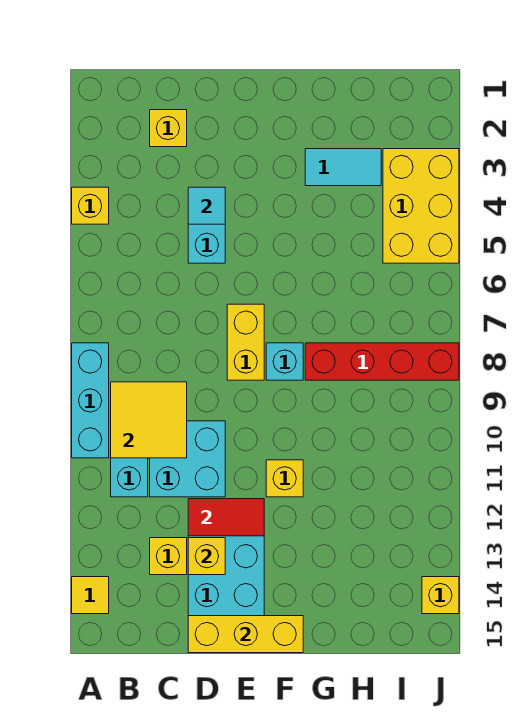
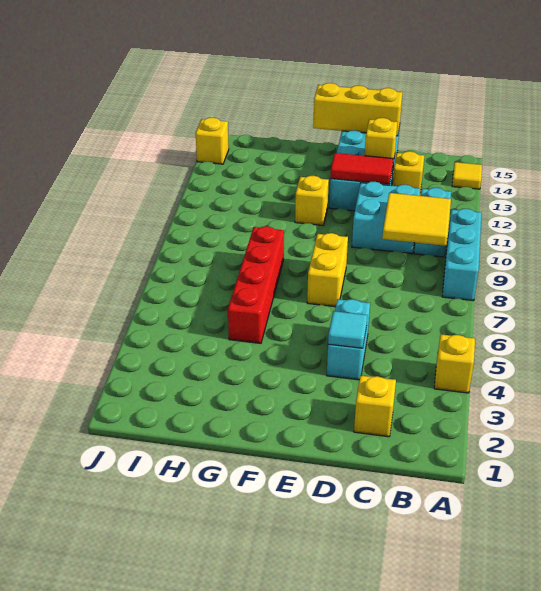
cyan brick F8 level 1 -> none
cyan tile G3:H3 level 1 -> none
red brick G8:J8 level 1 -> red brick G5:G8 level 1
yellow brick I3:J5 level 1 -> none

